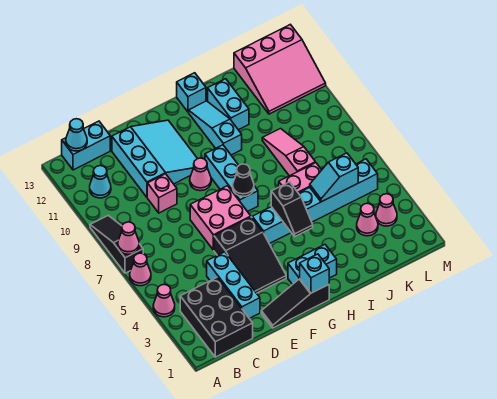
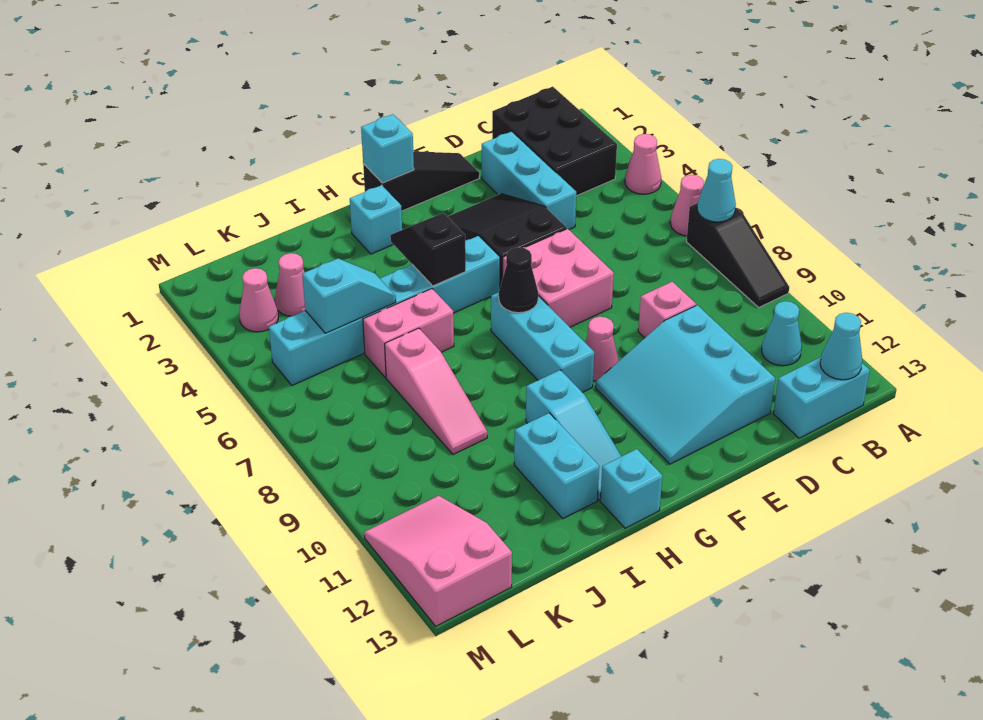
pink cone A7 level 2 -> cyan cone A7 level 2
cyan brick G2:H2 level 1 -> cyan brick H2 level 1
pink slope K11:M13 level 1 top 13 -> pink slope L11:M13 level 1 top 13

